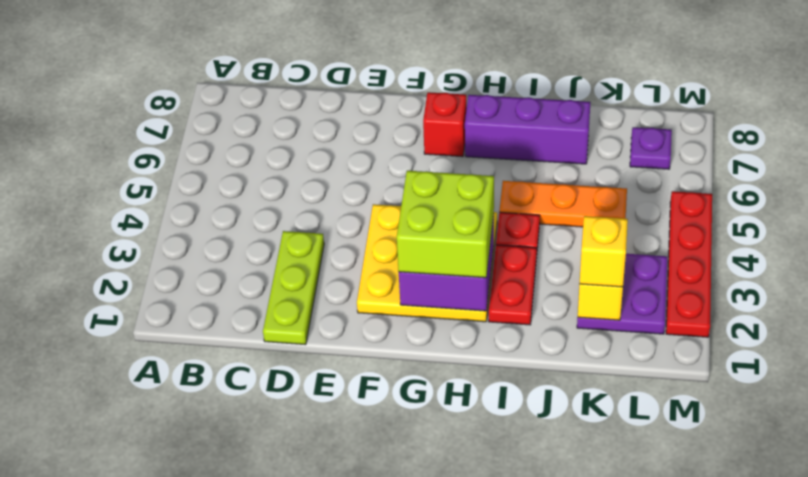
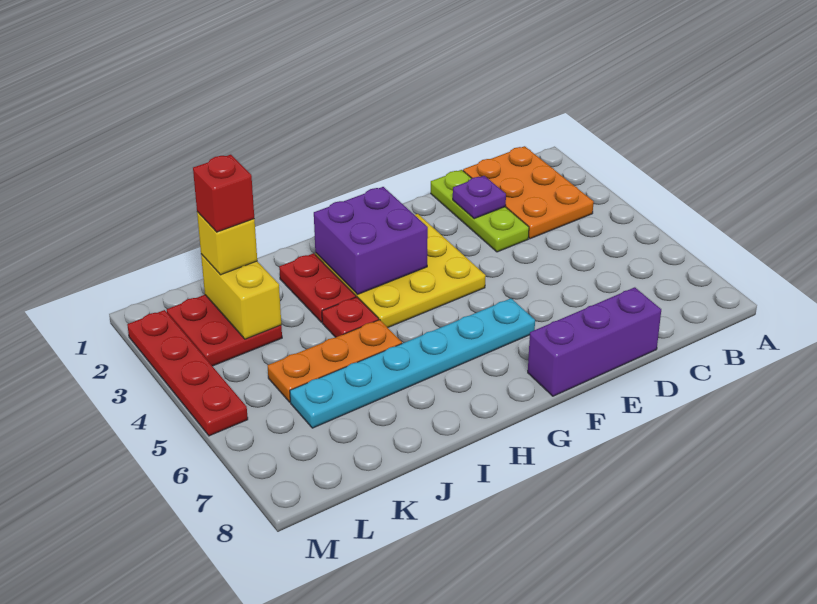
none -> orange plate B1:C3 level 1
none -> cyan plate F6:K6 level 1
lime brick G2:H3 level 3 -> none
red brick G7 level 1 -> red brick K2 level 4
purple brick H7:J7 level 1 -> purple brick D8:F8 level 1
purple plate K2:L3 level 1 -> red plate K2:L3 level 1
purple plate L7 level 1 -> purple plate D2 level 2

